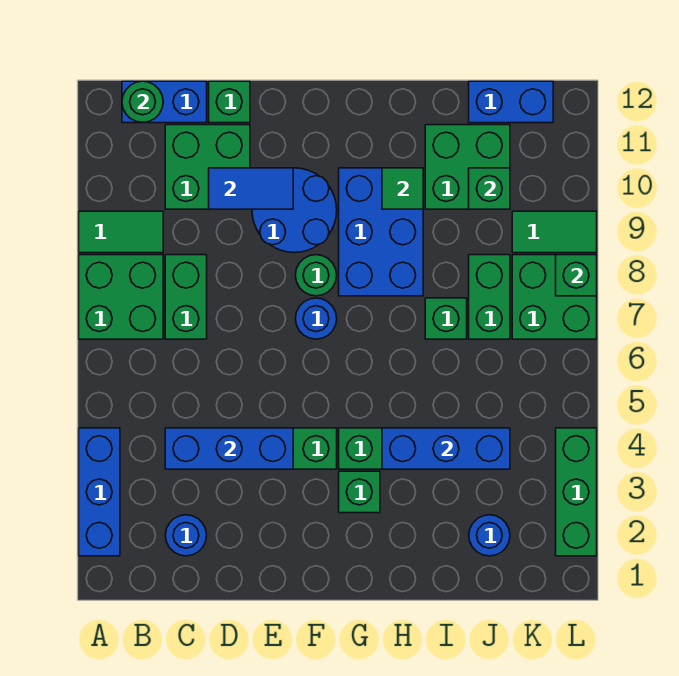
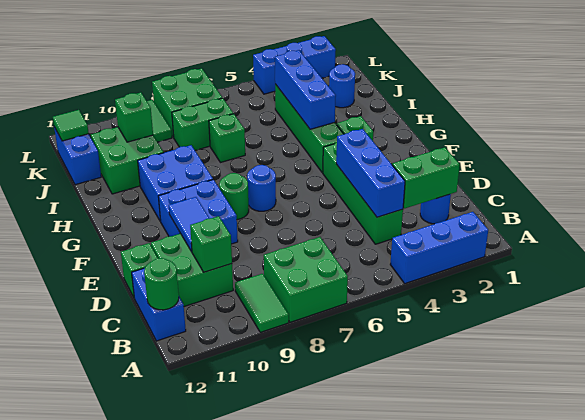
green brick C7:C8 level 1 -> green brick C2:C3 level 2
blue round brick E9:F10 level 1 -> blue brick E9:F10 level 1
blue brick G8:H10 level 1 -> blue brick G9:H10 level 1
green tile H10 level 2 -> green tile K12 level 2
green brick L2:L4 level 1 -> blue brick L2:L4 level 1
green brick L8 level 2 -> green brick C10 level 2

